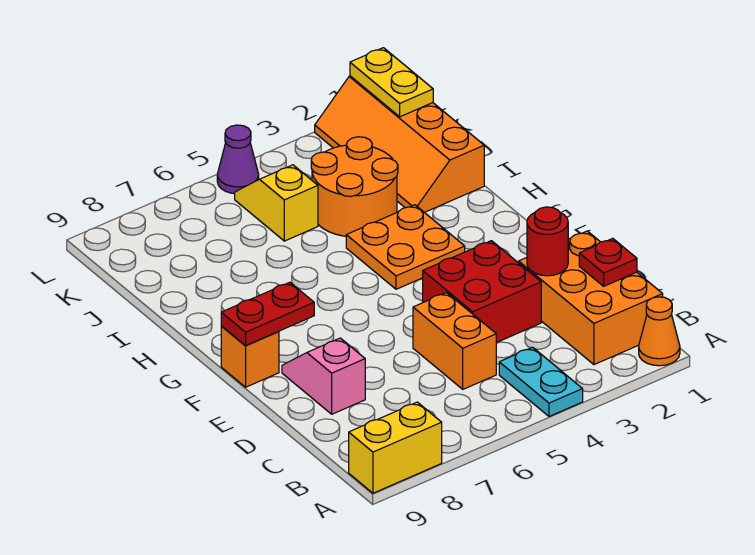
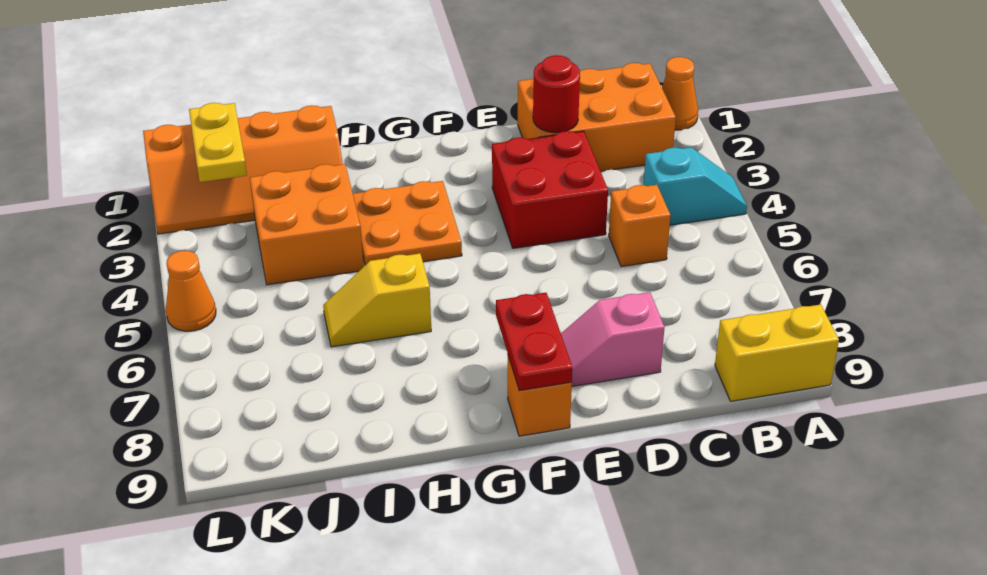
cyan plate A4:B4 level 1 -> cyan slope A4:B4 level 1 top B
yellow brick A8:A9 level 1 -> yellow brick A9:B9 level 1
red plate C1 level 2 -> none
orange brick C5:D5 level 1 -> orange brick C5 level 1
orange round brick I3:J4 level 1 -> orange brick I3:J4 level 1
yellow slope J5:K5 level 1 top J -> yellow slope H6:I6 level 1 top H
yellow plate K1:L1 level 2 -> yellow plate K1:K2 level 2
purple cone L5 level 1 -> orange cone L5 level 1

